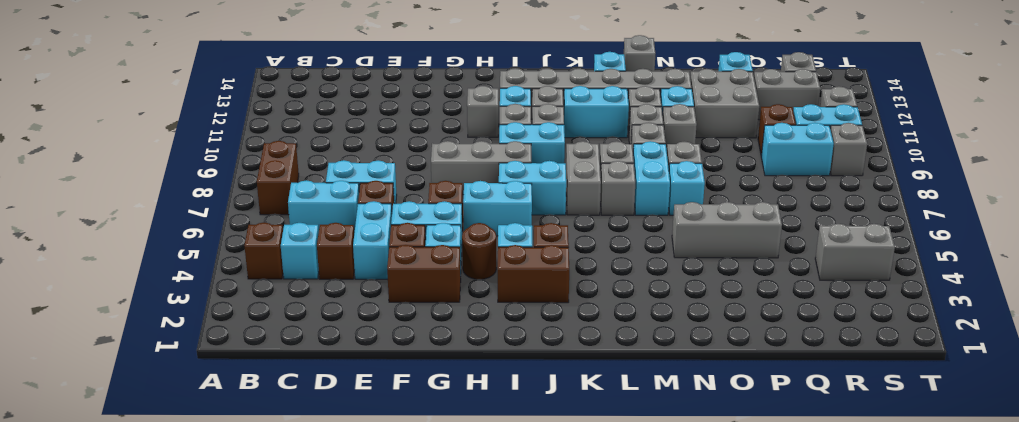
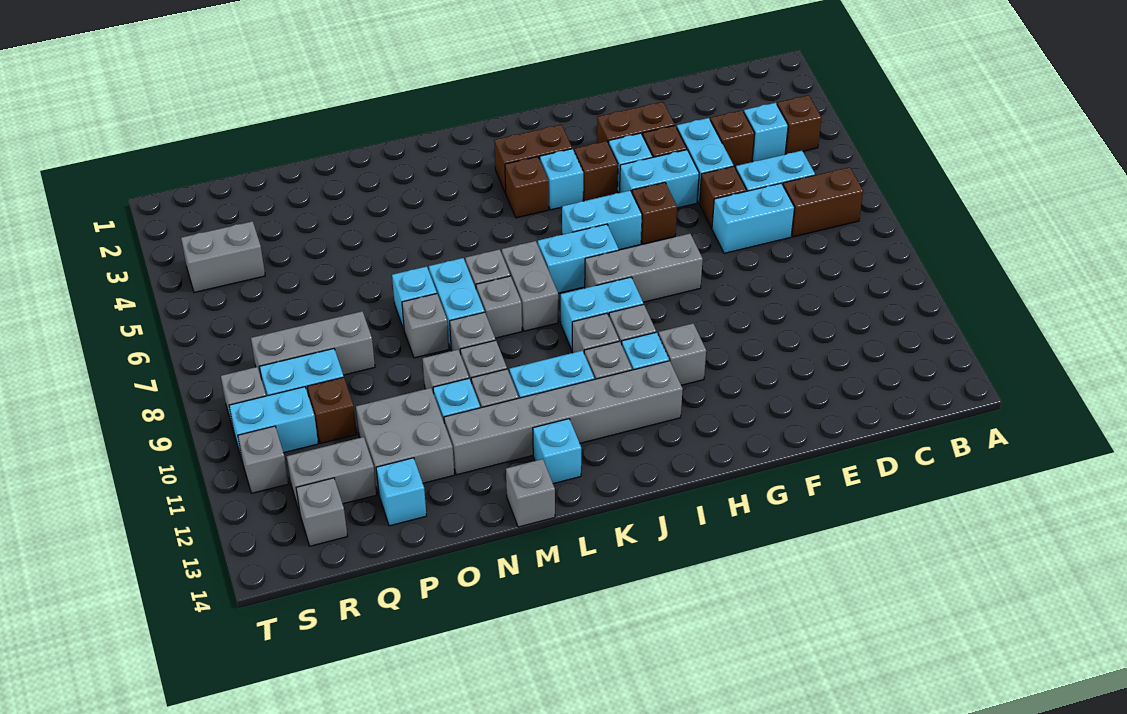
brown brick B7:B8 level 1 -> brown brick B7:C7 level 1
brown round brick H4 level 1 -> brown brick H4 level 1
grey brick N5:P5 level 1 -> grey brick P8:R8 level 1

